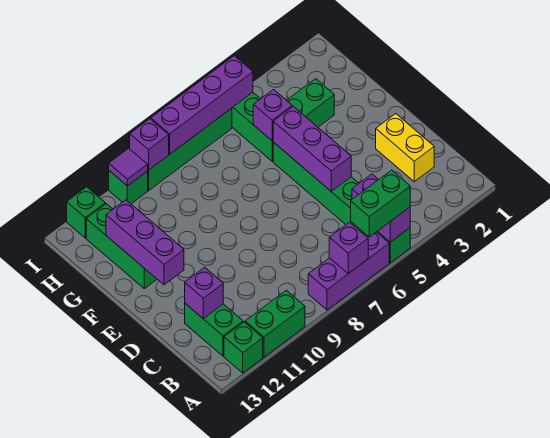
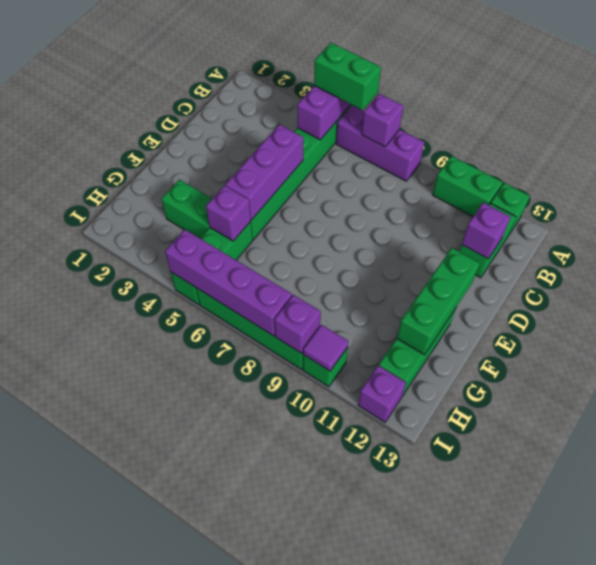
yellow brick C2:D2 level 1 -> none
purple brick E12:G12 level 2 -> green brick E12:G12 level 2
green brick I12 level 1 -> purple brick I12 level 1

